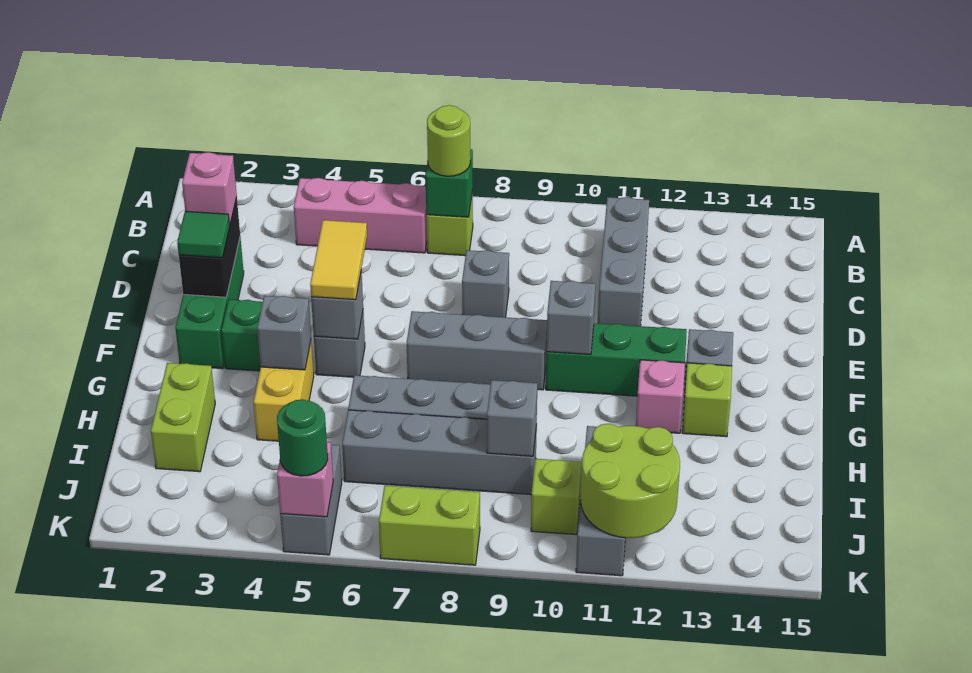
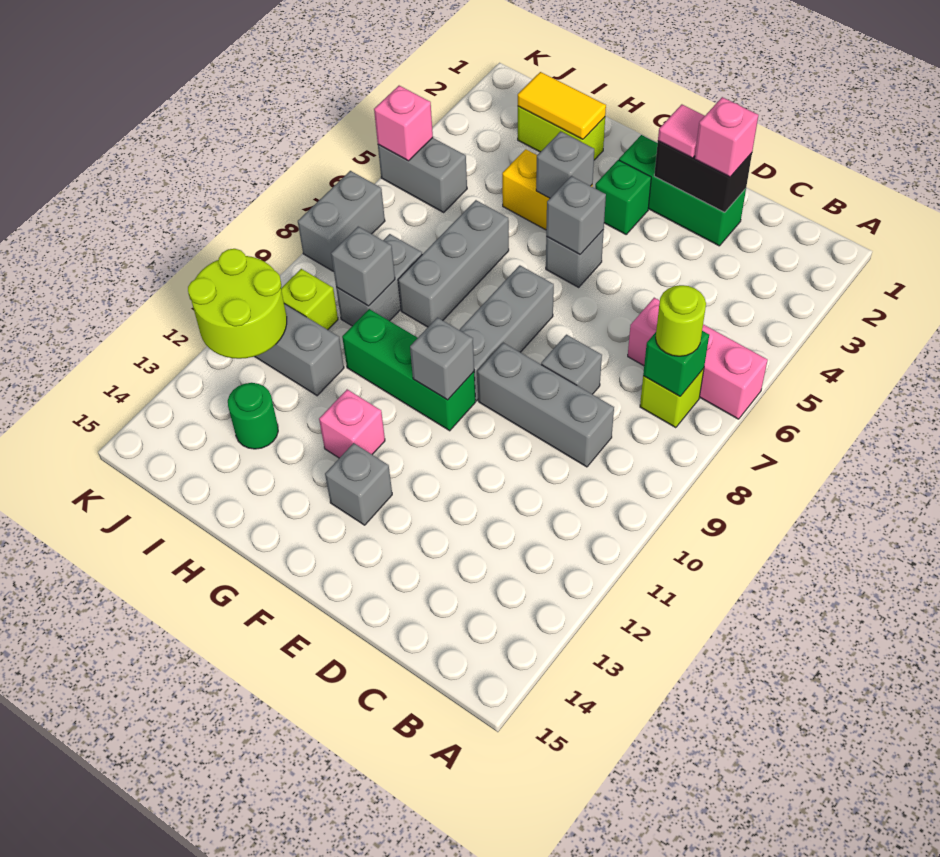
pink brick B4:B6 level 1 -> pink brick A6:C6 level 1
grey brick B11:D11 level 1 -> grey brick C9:E9 level 1
green tile E2 level 3 -> pink tile E2 level 3
yellow tile E5:F5 level 3 -> yellow tile H2:I2 level 2
green brick F10:F12 level 1 -> green brick F10:H10 level 1
lime brick G13 level 1 -> none
grey brick I6:I9 level 1 -> grey brick I8:I9 level 1
green round brick K5 level 3 -> green round brick I13 level 1
lime brick K7:K8 level 1 -> grey brick K7:K8 level 1

